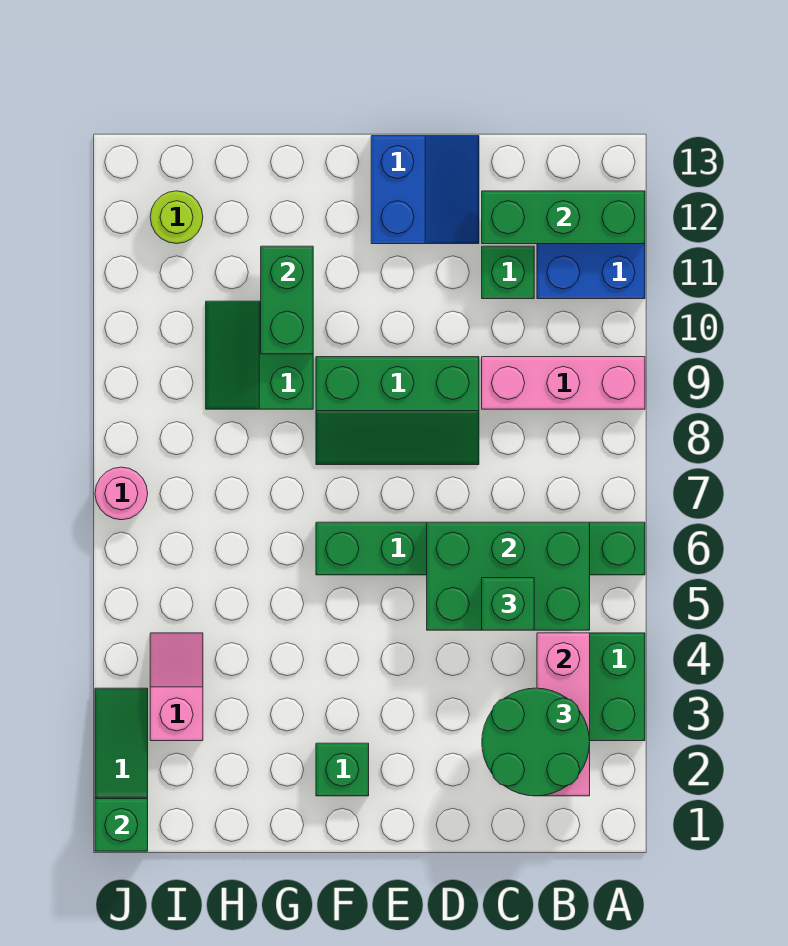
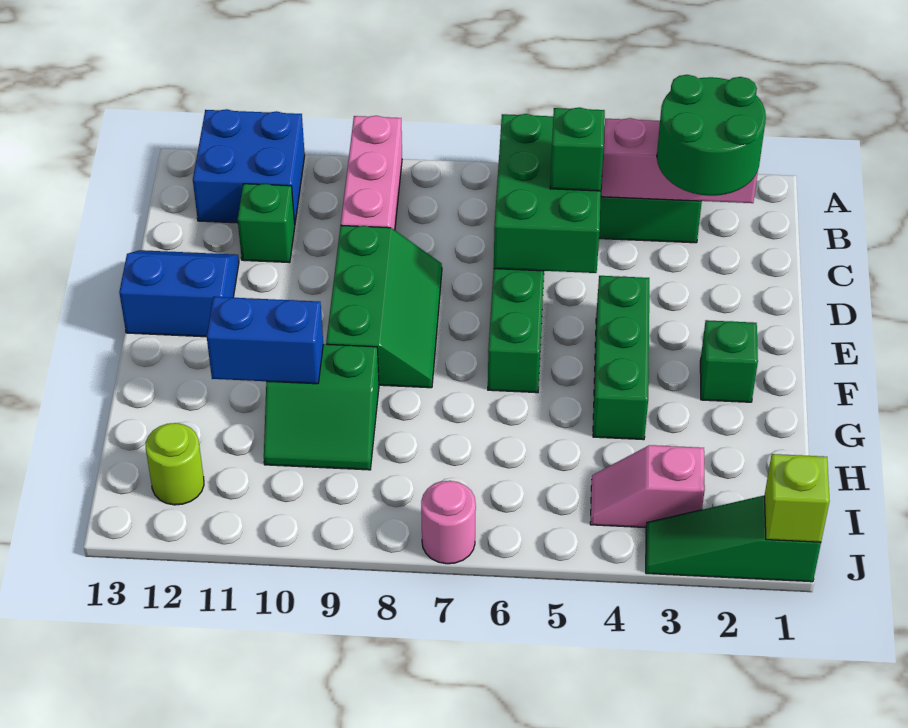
green brick A12:C12 level 2 -> green brick E4:G4 level 1
green brick G10:G11 level 2 -> blue brick G10:G11 level 2
green brick J1 level 2 -> lime brick J1 level 2

